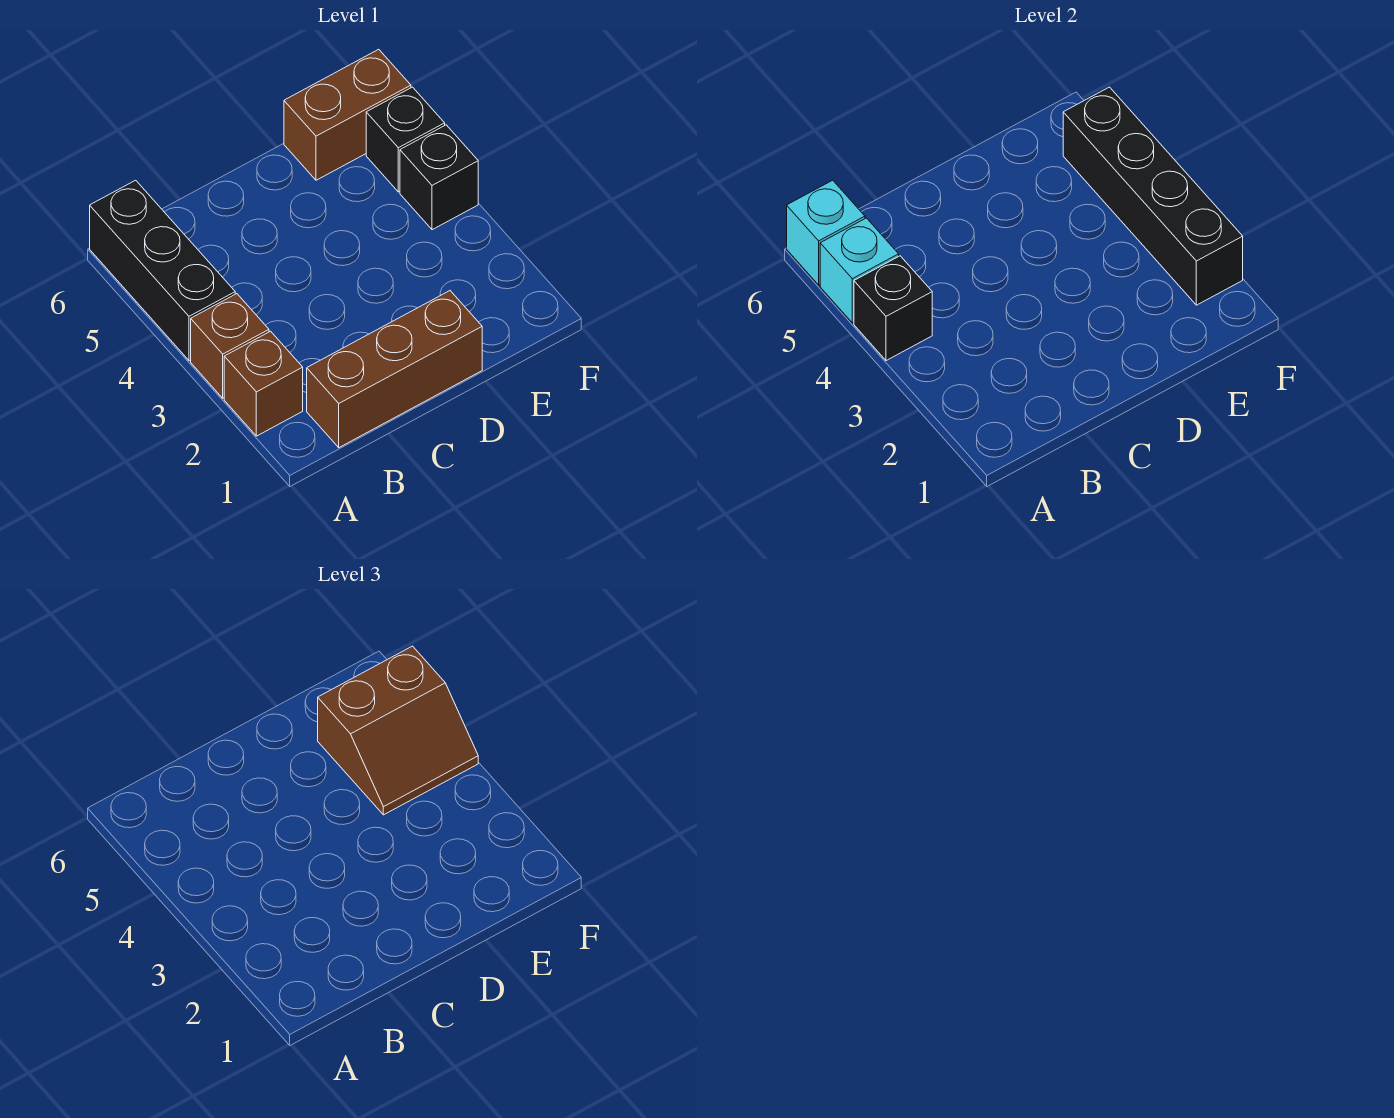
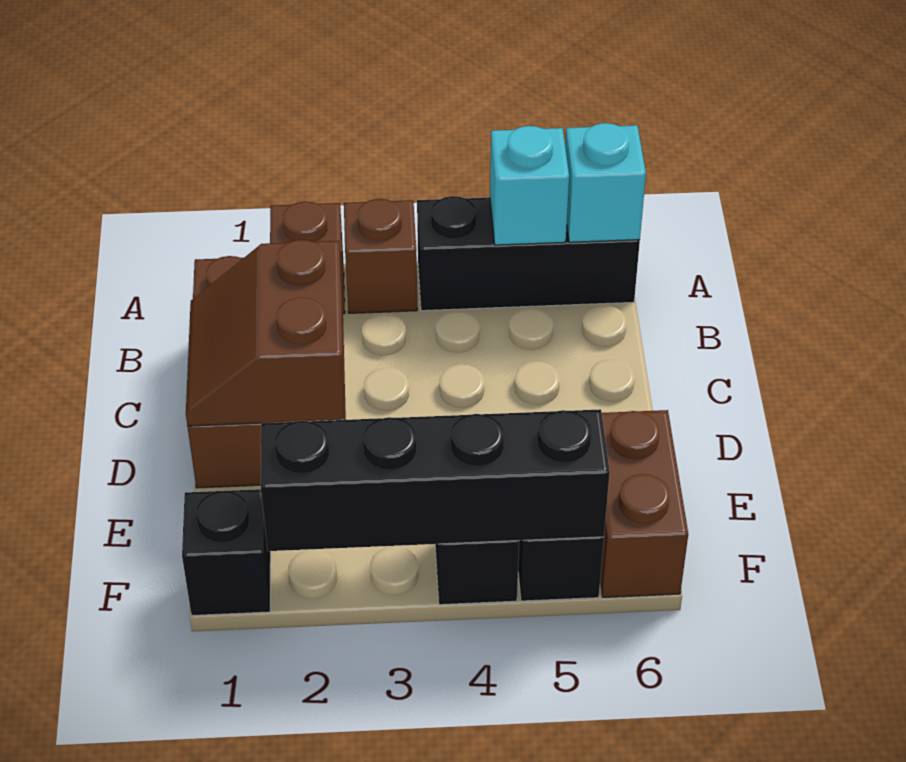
black brick A4 level 2 -> black brick F1 level 1
brown slope E4:F5 level 3 top 5 -> brown slope C1:D2 level 2 top 2

